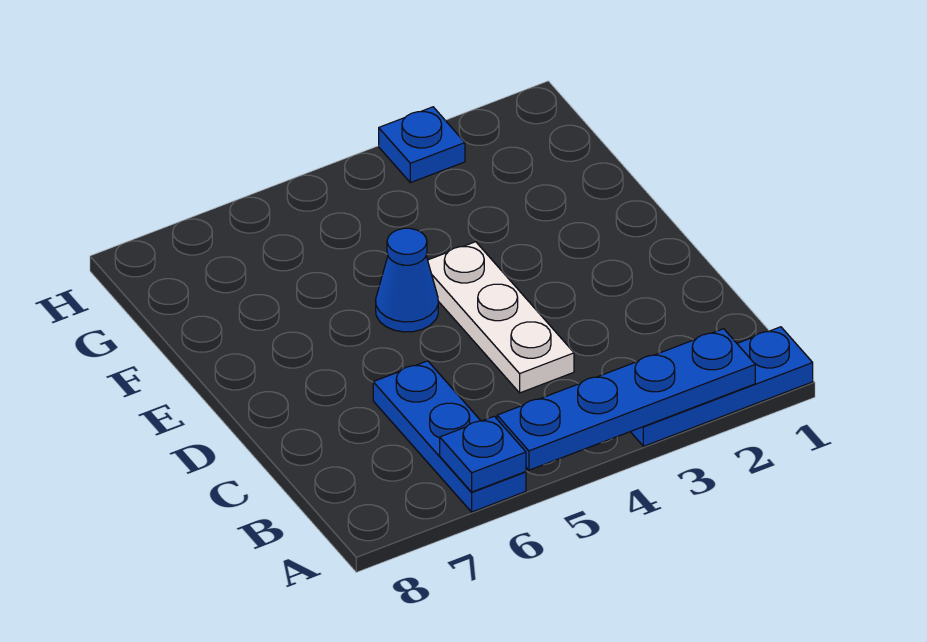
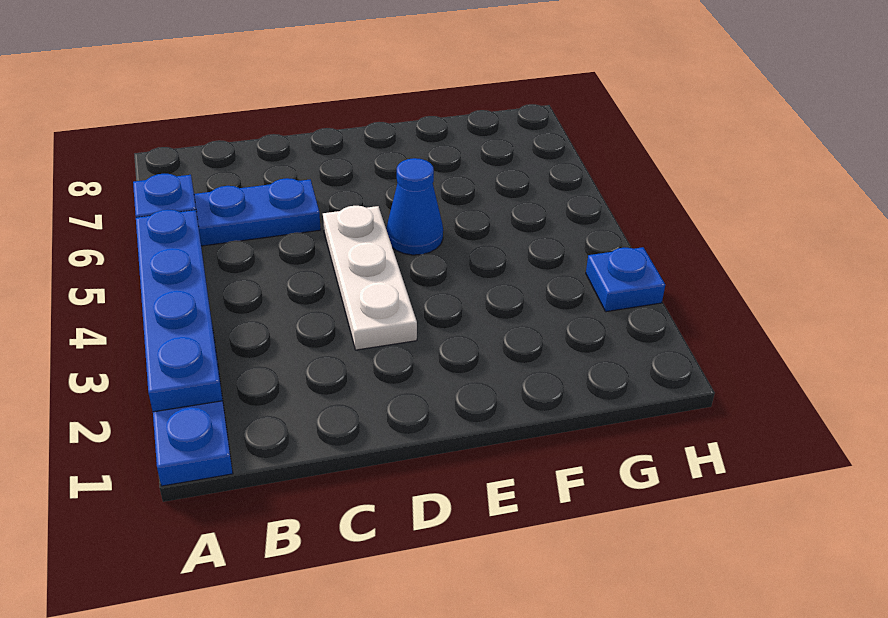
white plate C4:E4 level 1 -> white plate D3:D5 level 1

